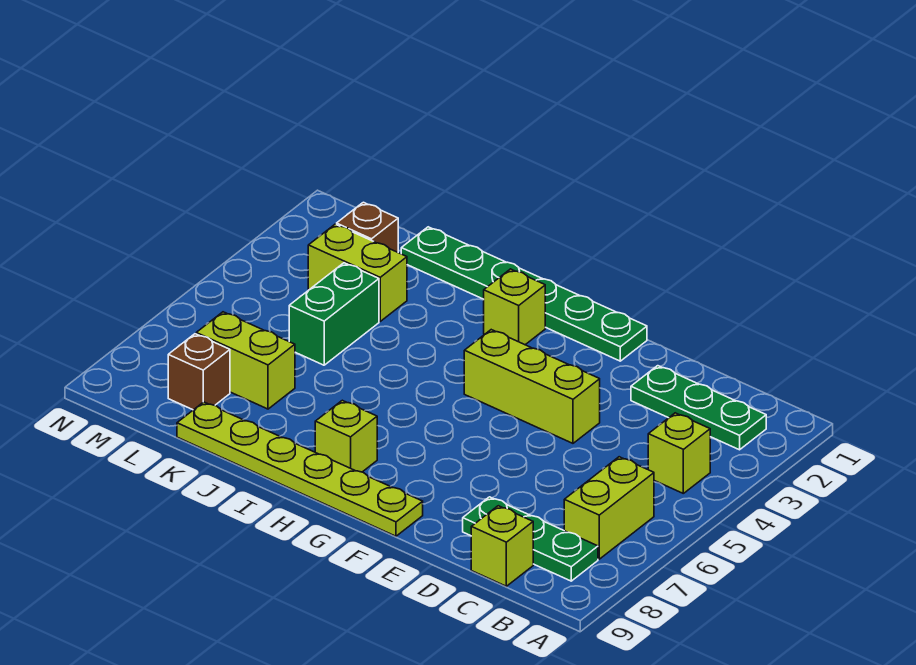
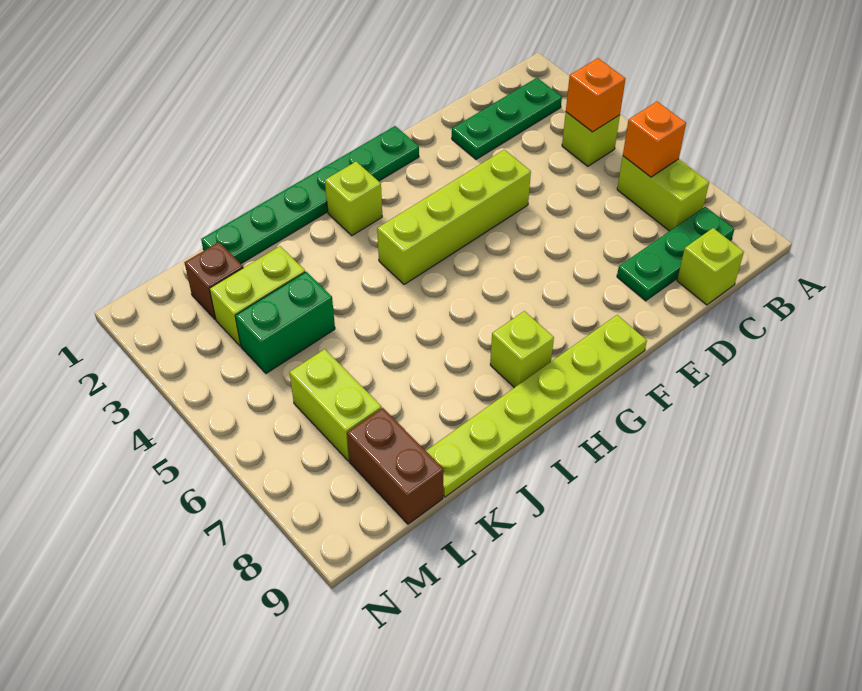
none -> orange brick B4 level 2
none -> orange brick B6 level 2
lime brick E4:G4 level 1 -> lime brick E4:H4 level 1
green brick K4:K5 level 1 -> green brick K4:L4 level 1
lime brick K7:L7 level 1 -> lime brick L6:L7 level 1
brown brick L8 level 1 -> brown brick L8:L9 level 1

